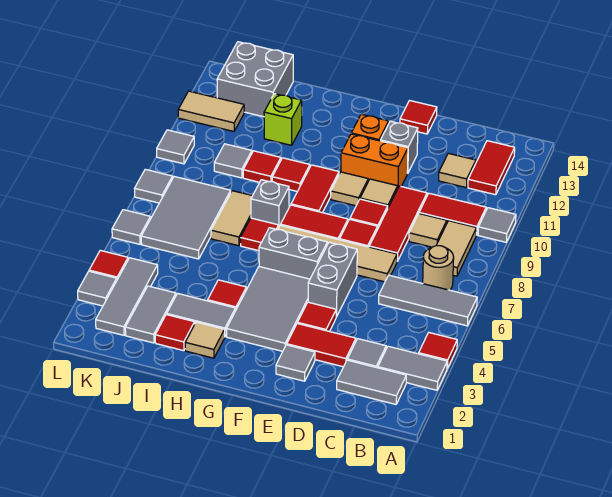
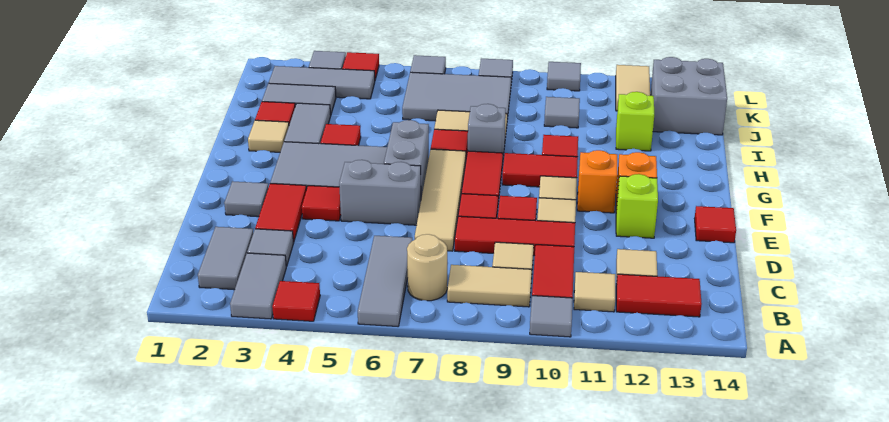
none -> tan tile B11 level 1
orange brick E11:F11 level 1 -> orange brick F11 level 1
grey brick E12 level 1 -> lime brick E12 level 1
red tile I10 level 1 -> none

